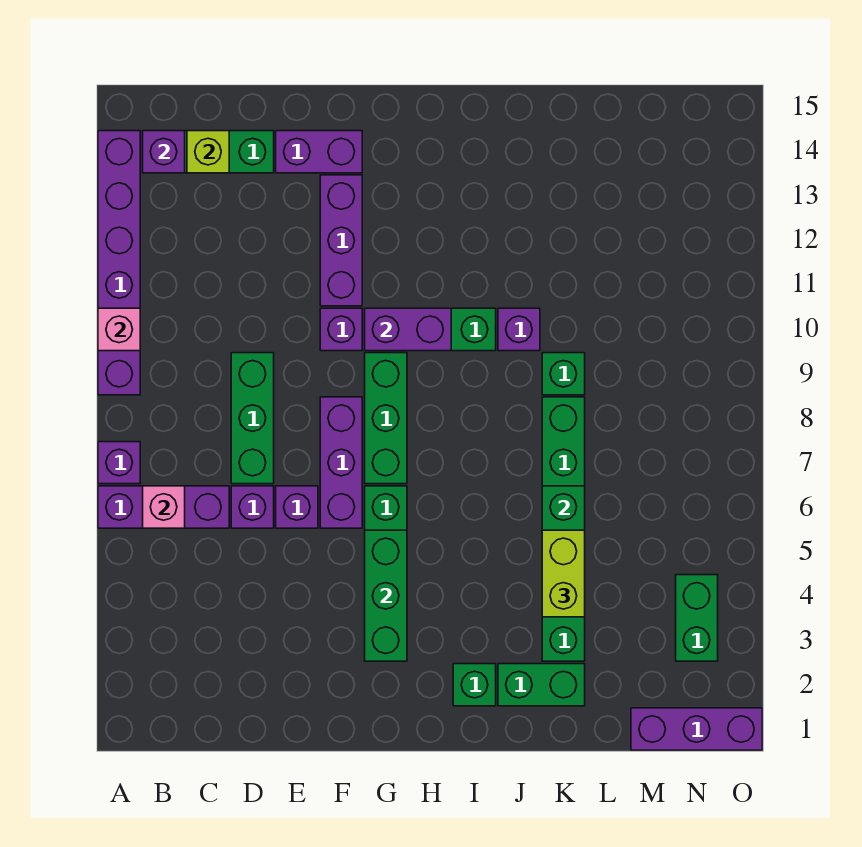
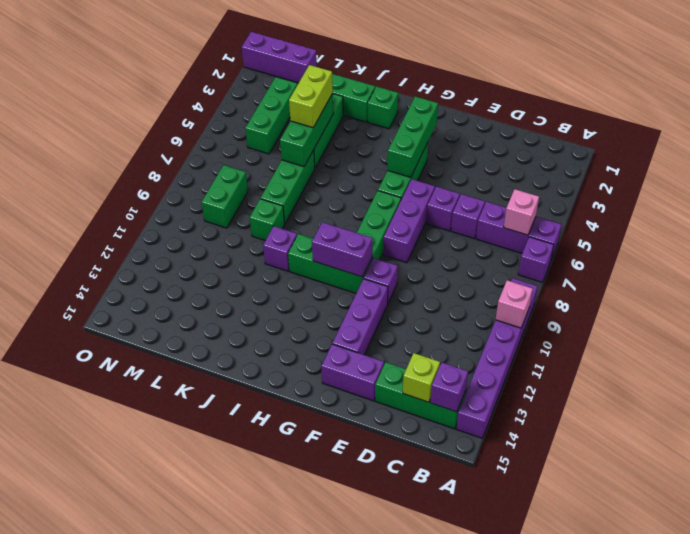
green brick D7:D9 level 1 -> green brick M3:M5 level 1
green brick N3:N4 level 1 -> green brick M8:M9 level 1

